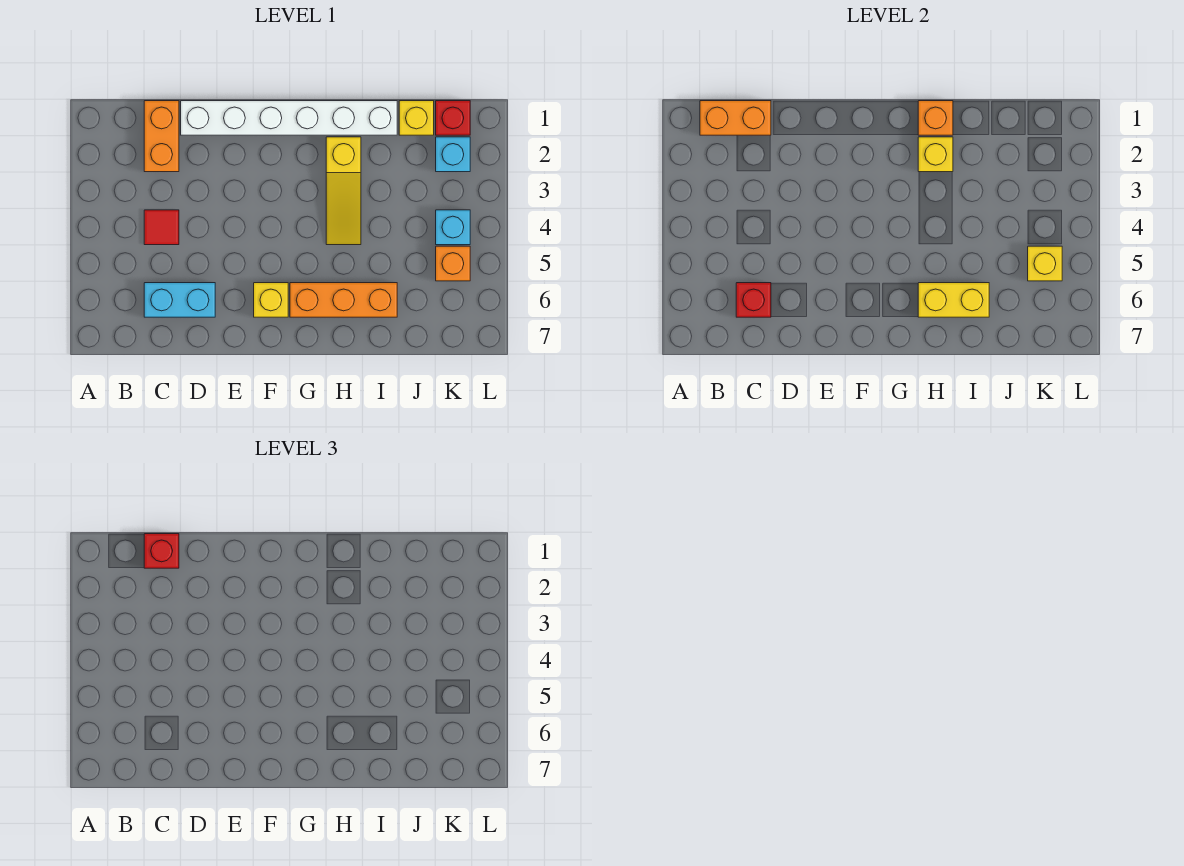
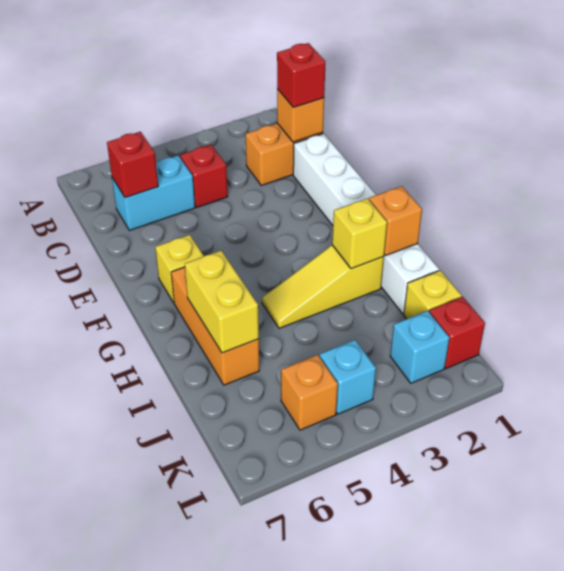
orange brick B1:C1 level 2 -> orange brick C1 level 2
red tile C4 level 1 -> red brick C4 level 1
cyan brick C6:D6 level 1 -> cyan brick C5:C6 level 1
yellow brick K5 level 2 -> none

